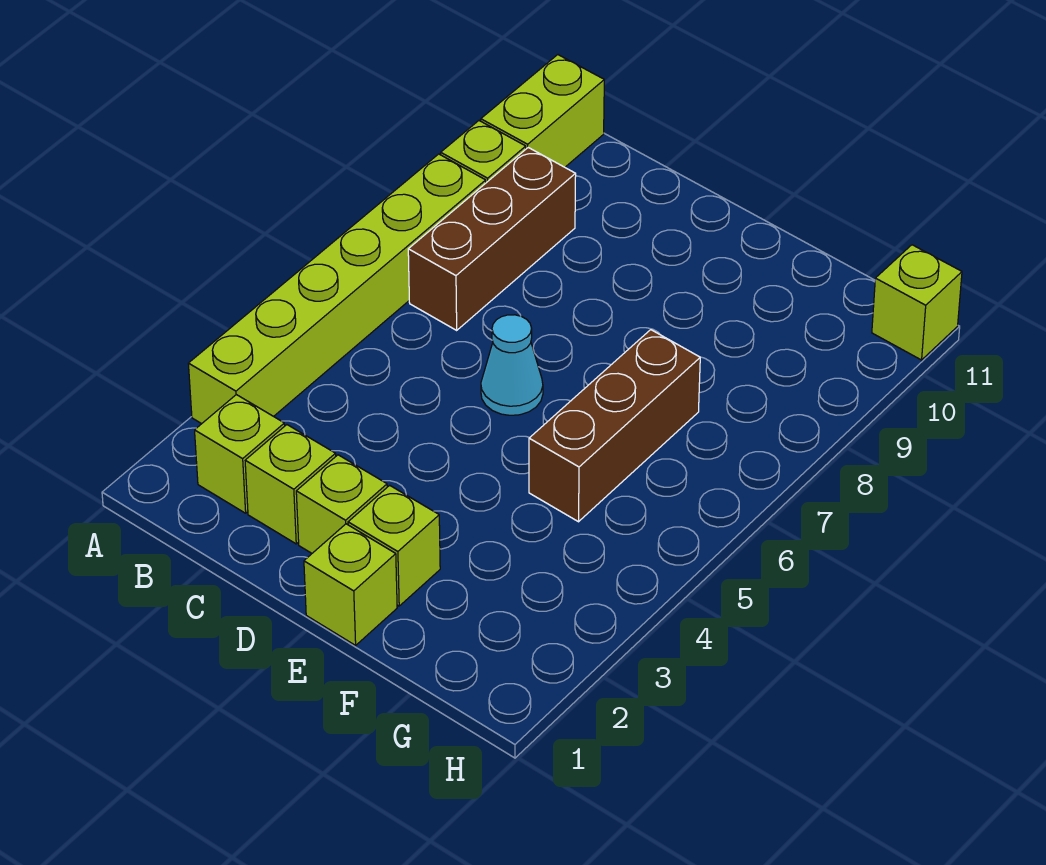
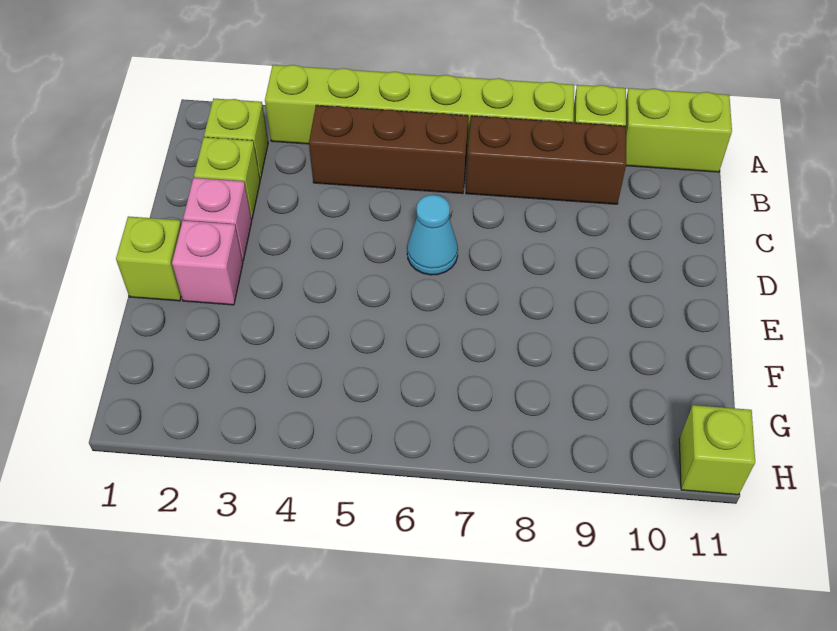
lime brick D2 level 1 -> pink brick D2 level 1
lime brick E2 level 1 -> pink brick E2 level 1
brown brick F5:F7 level 1 -> brown brick B4:B6 level 1

